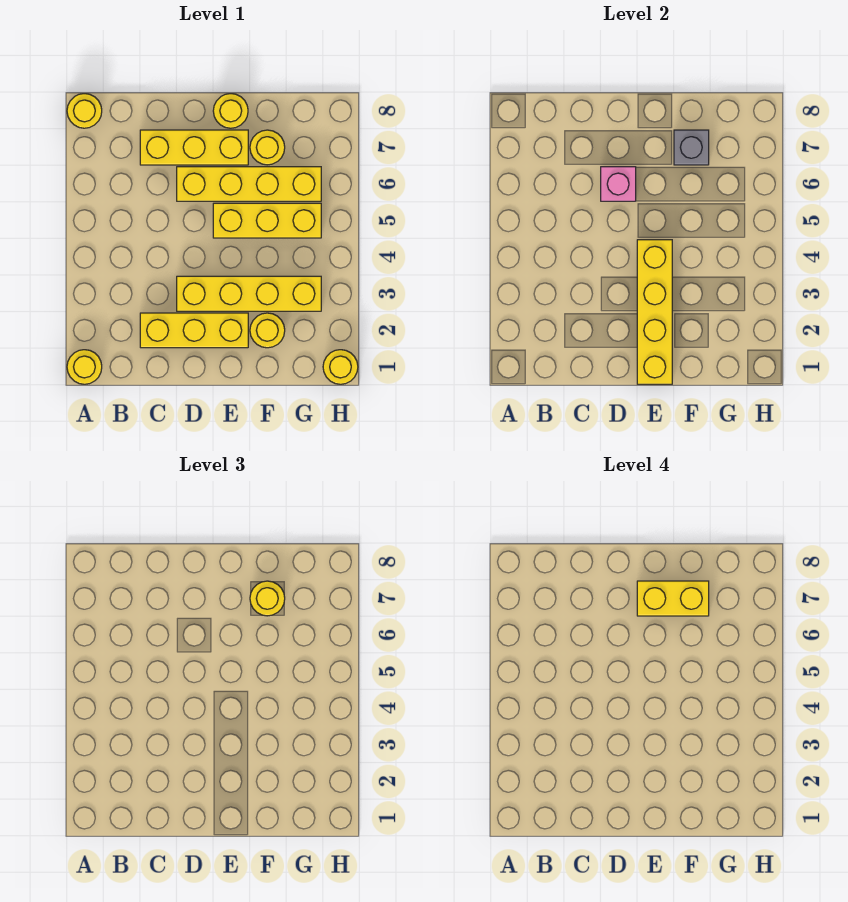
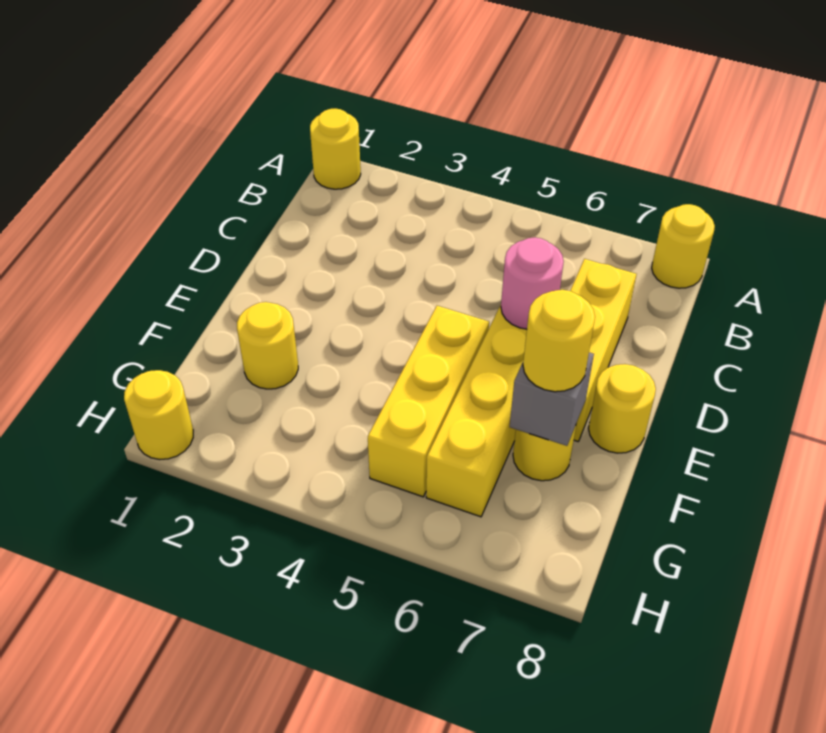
yellow brick C2:E2 level 1 -> none
yellow brick D3:G3 level 1 -> none
pink brick D6 level 2 -> pink round brick D6 level 2
yellow brick E1:E4 level 2 -> none
yellow brick E7:F7 level 4 -> none

